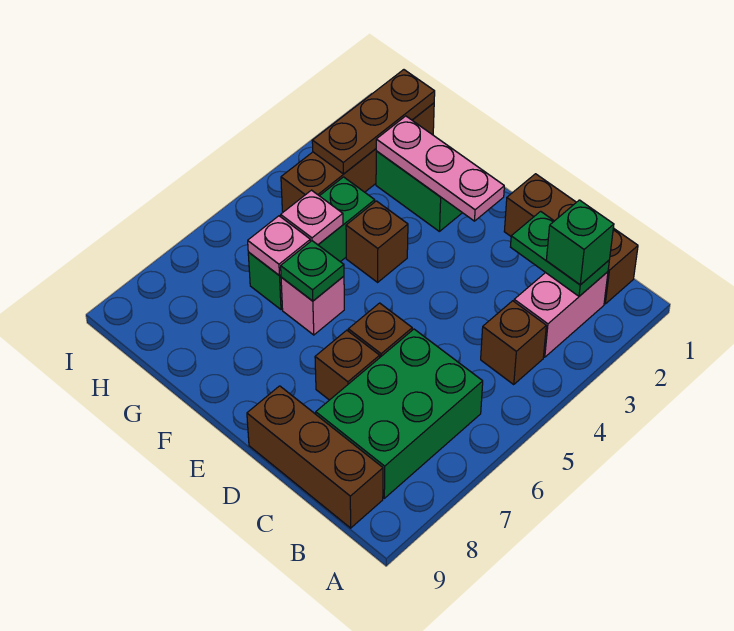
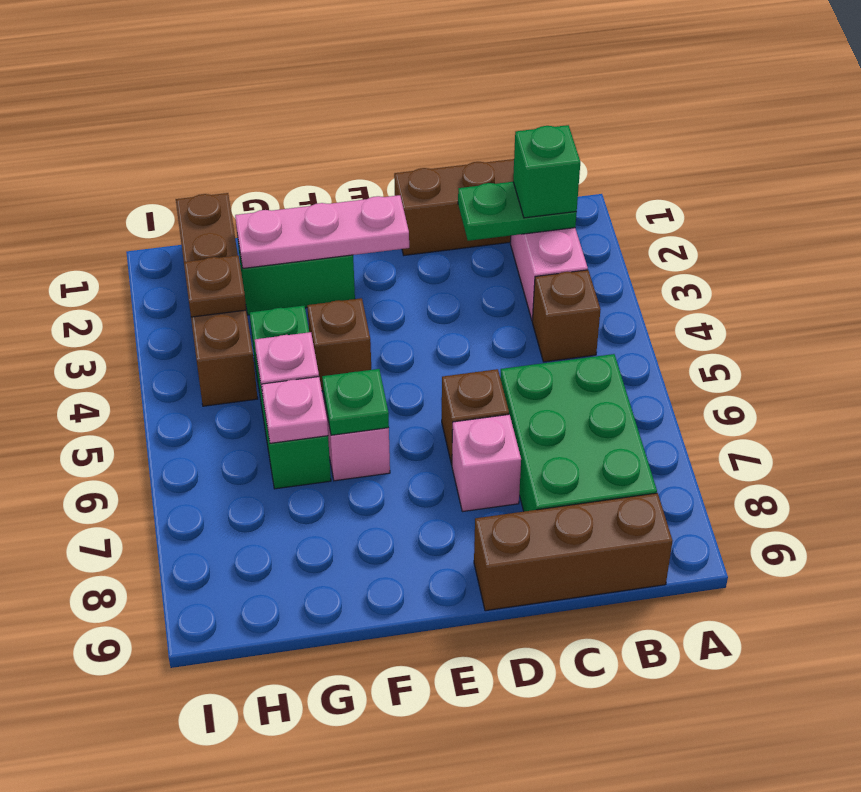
brown brick D7 level 1 -> pink brick D7 level 1
brown plate H1:H3 level 2 -> brown plate H3 level 2

